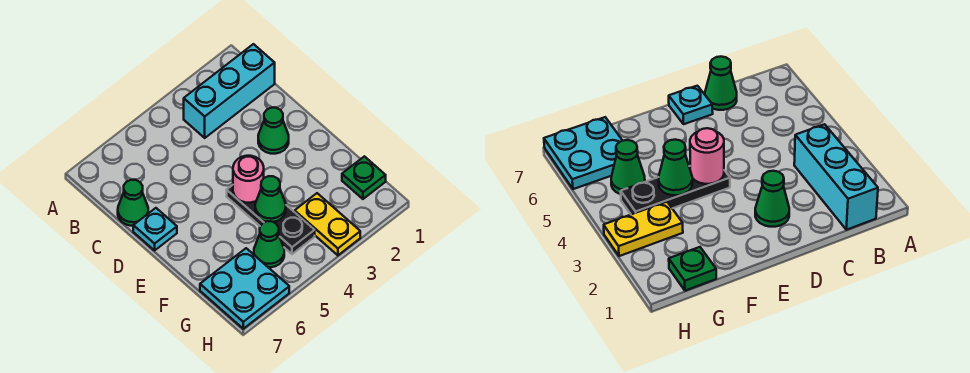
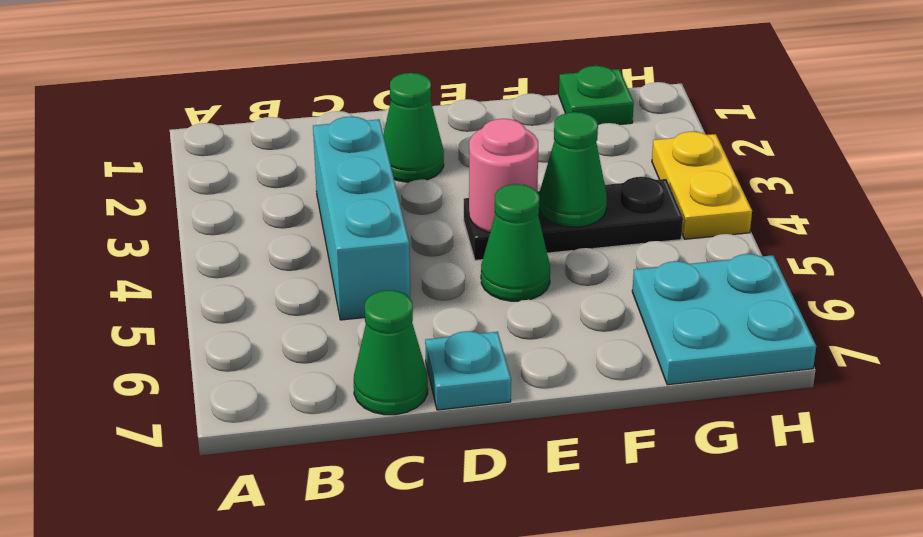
cyan brick B1:B3 level 1 -> cyan brick C3:C5 level 1
yellow plate G3:H3 level 1 -> yellow plate H3:H4 level 1
green cone G5 level 1 -> green cone E5 level 1

